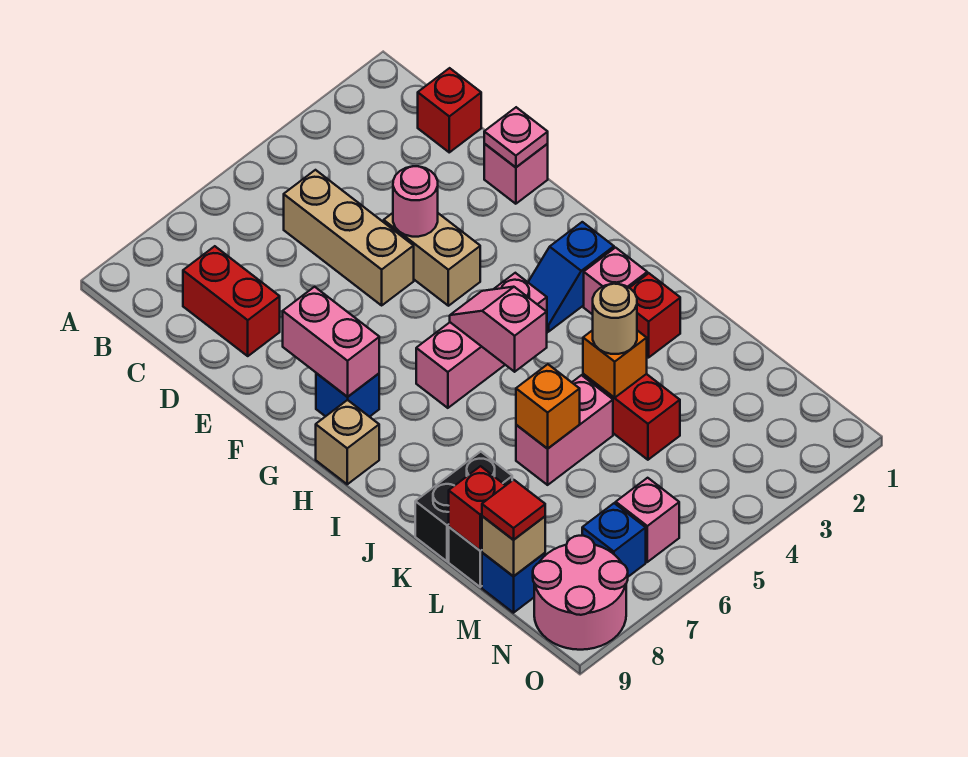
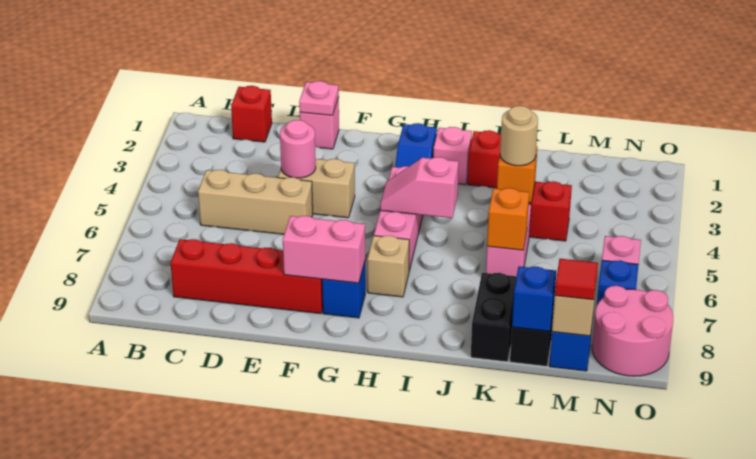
red brick C8:D8 level 1 -> red brick C8:F8 level 1
tan brick H9 level 1 -> tan brick H7 level 1
red brick L9 level 2 -> blue brick L9 level 2

